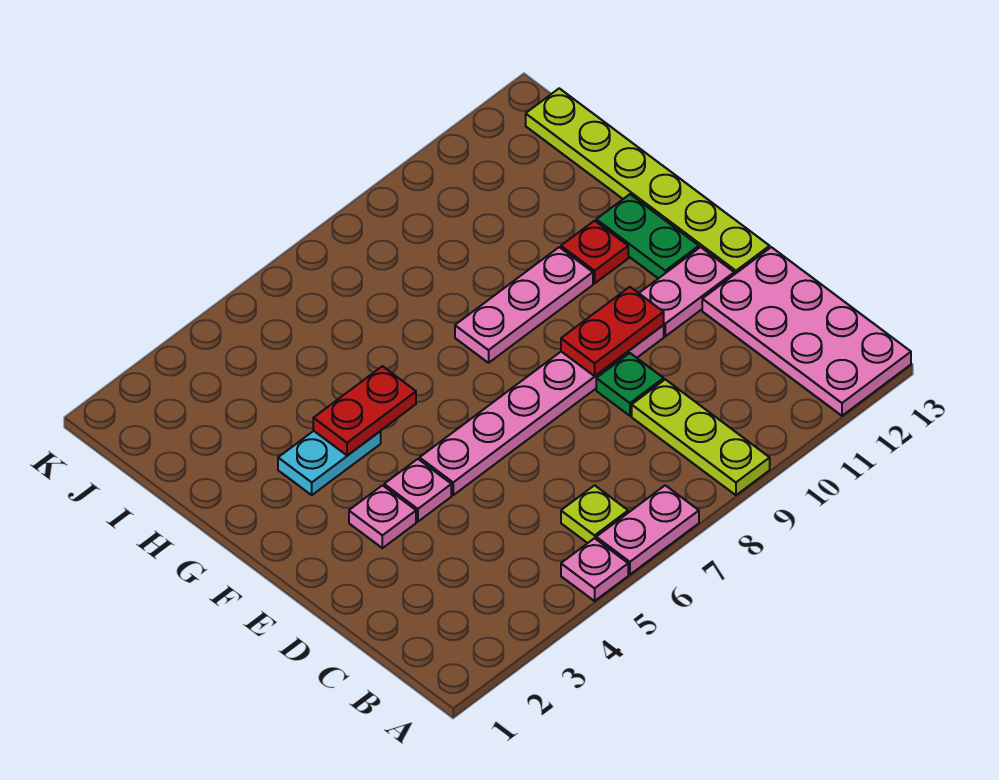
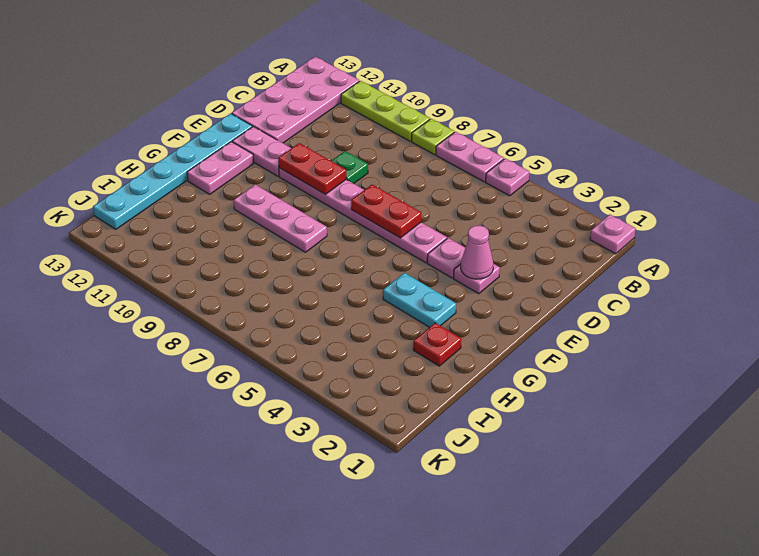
none -> pink plate A1 level 1
lime plate A9:C9 level 1 -> lime plate A9:A11 level 1
lime plate B6 level 1 -> lime plate A8 level 1
none -> pink cone E3 level 2
lime plate E13:J13 level 1 -> cyan plate E13:J13 level 1
green plate F12:G12 level 1 -> pink plate F12:G12 level 1
red plate G4:G5 level 2 -> red plate E6:E7 level 2
red plate G11 level 1 -> red plate H2 level 1

